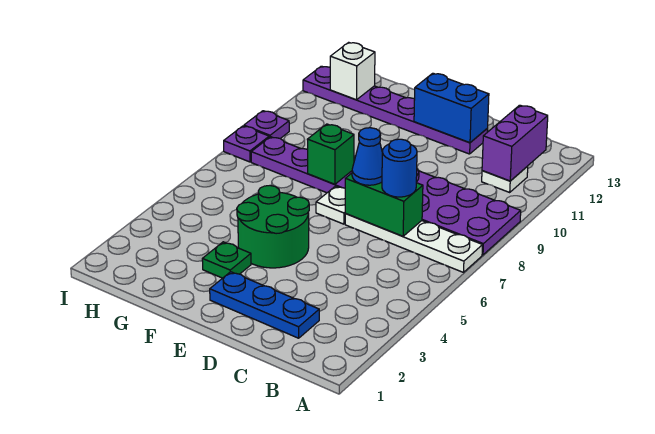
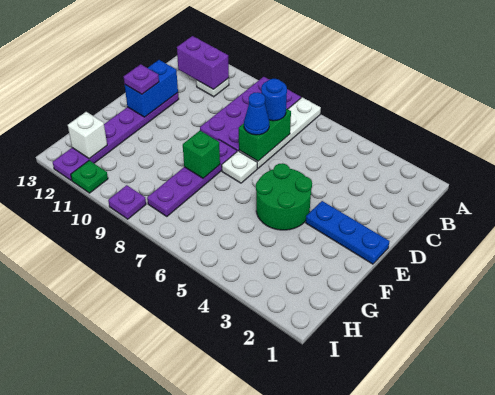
blue plate C2:E2 level 1 -> blue plate E1:E3 level 1
green plate F3 level 1 -> green plate I11 level 1
purple plate I8 level 1 -> purple plate E12 level 3

